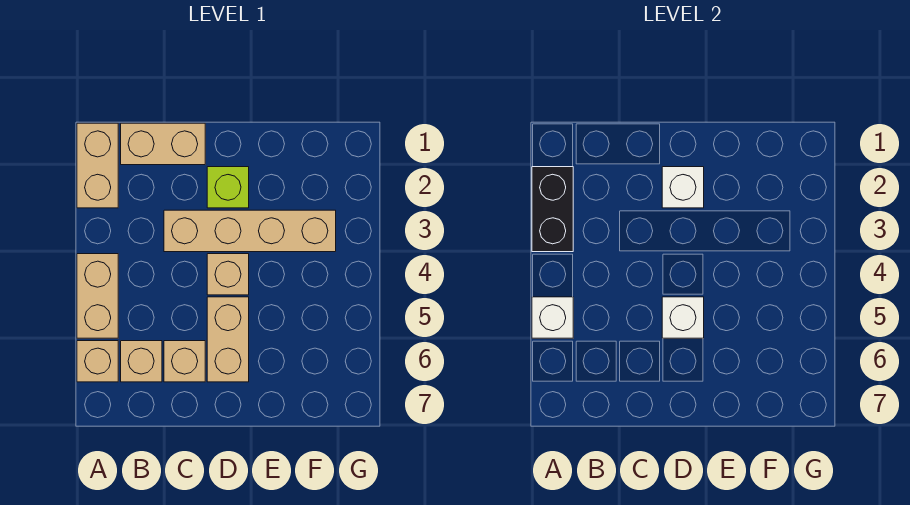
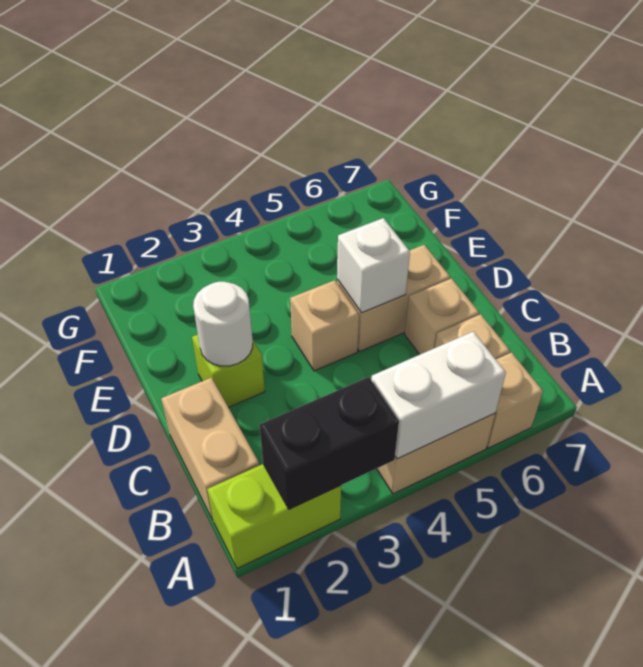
tan brick A1:A2 level 1 -> lime brick A1:A2 level 1
white brick A5 level 2 -> white brick A4:A5 level 2
tan brick C3:F3 level 1 -> none
white brick D2 level 2 -> white round brick D2 level 2

